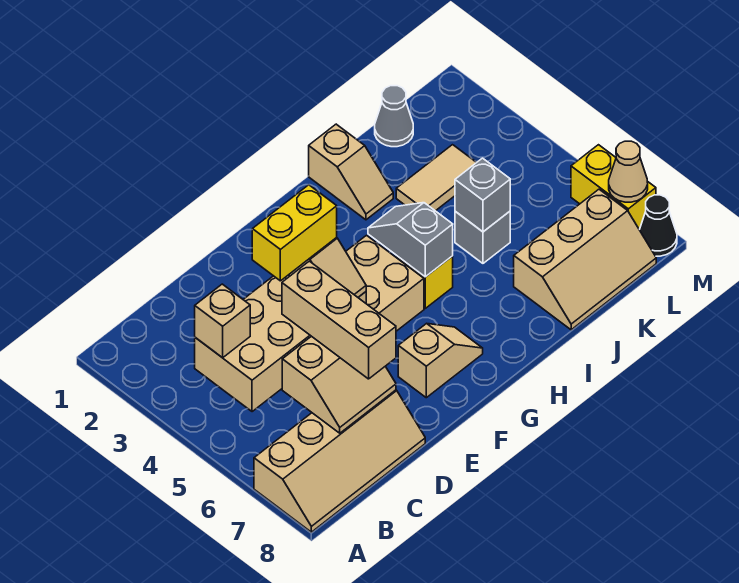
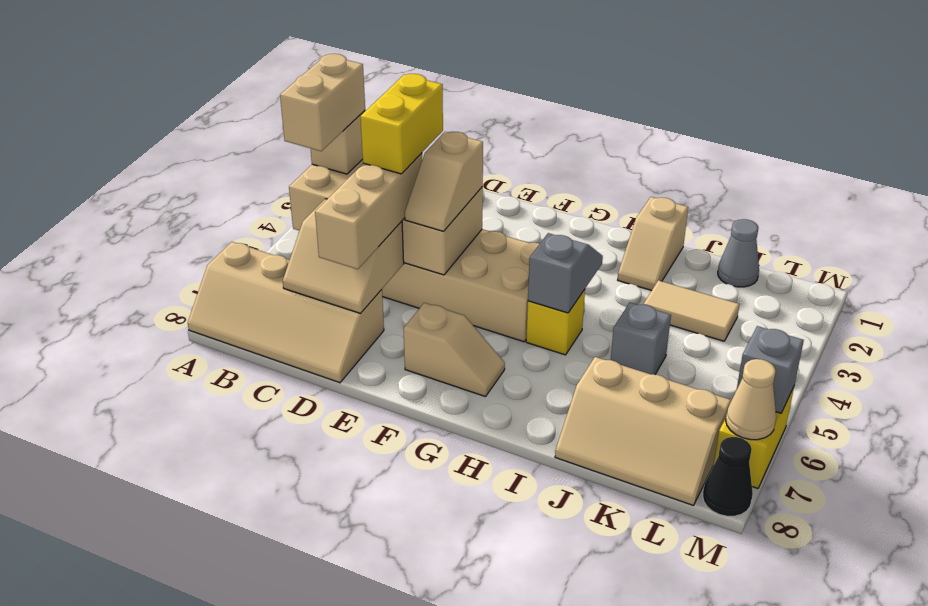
none -> tan brick B4:B5 level 4
yellow brick D4:E4 level 4 -> yellow brick D4:D5 level 4
grey brick J5 level 2 -> grey brick M6 level 2

